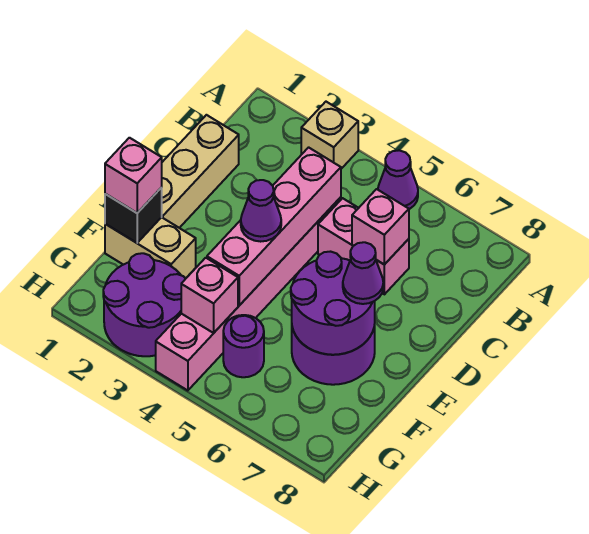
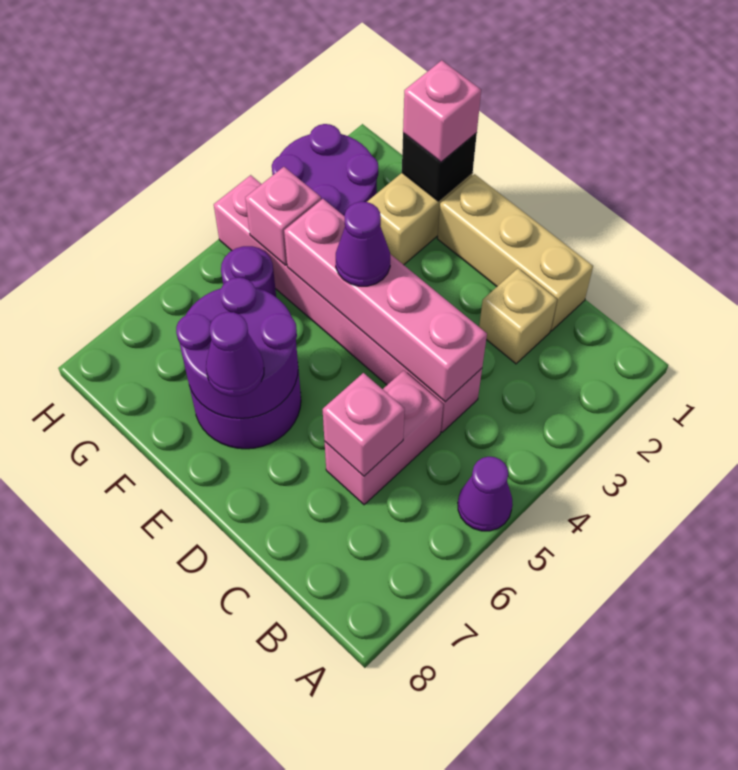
tan brick A3 level 1 -> tan brick C2 level 1

